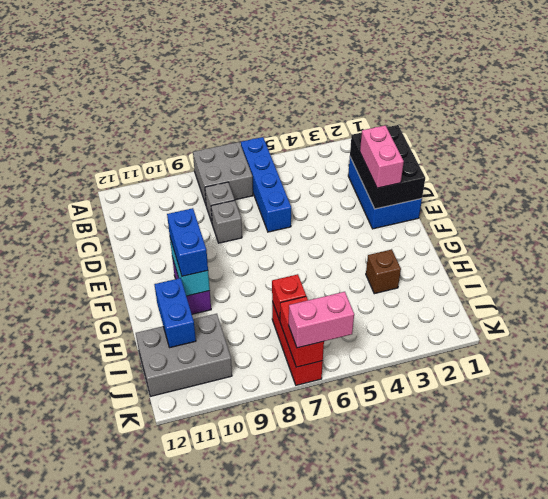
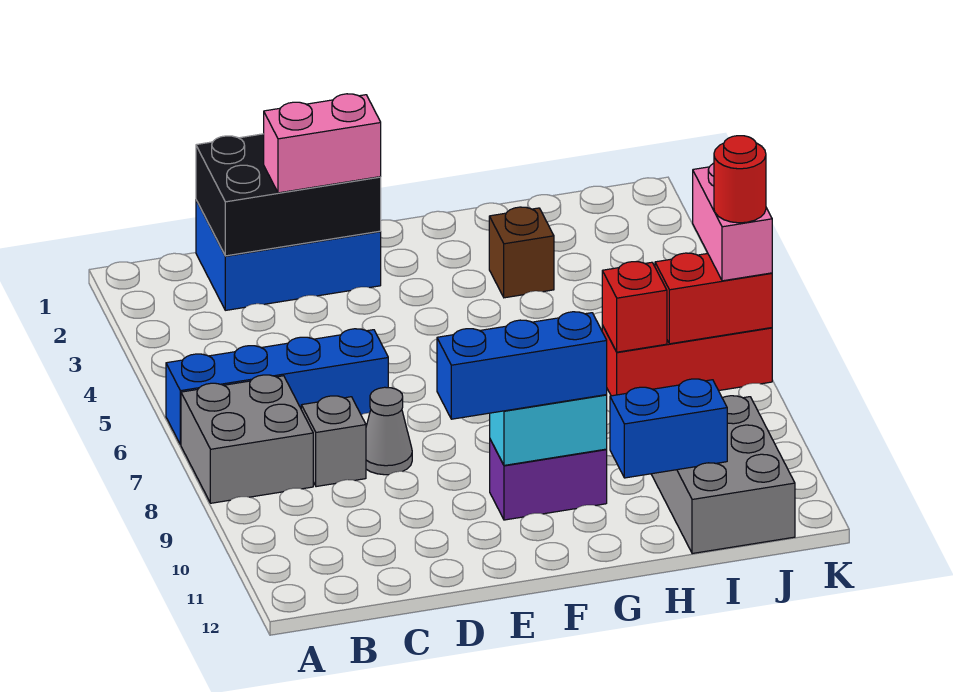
grey brick D8 level 1 -> grey cone D8 level 1
blue brick F10:G10 level 3 -> blue brick E10:G10 level 3
none -> red round brick K7 level 4

